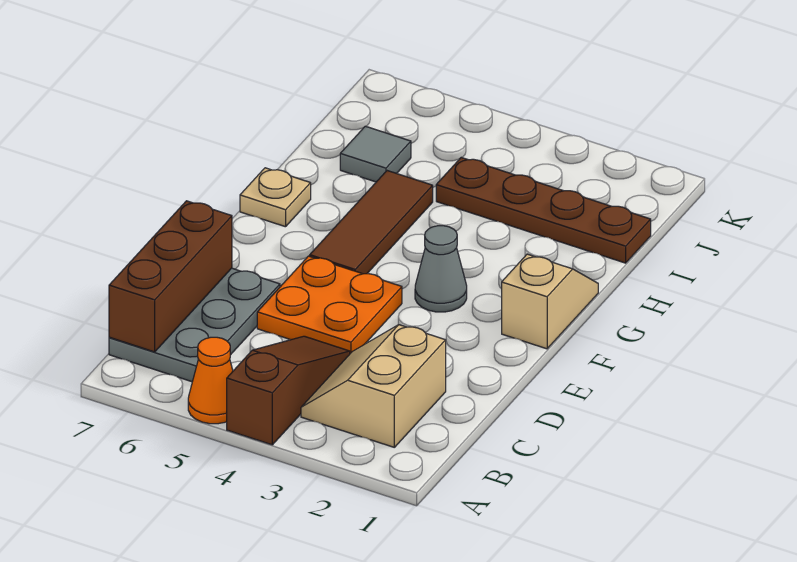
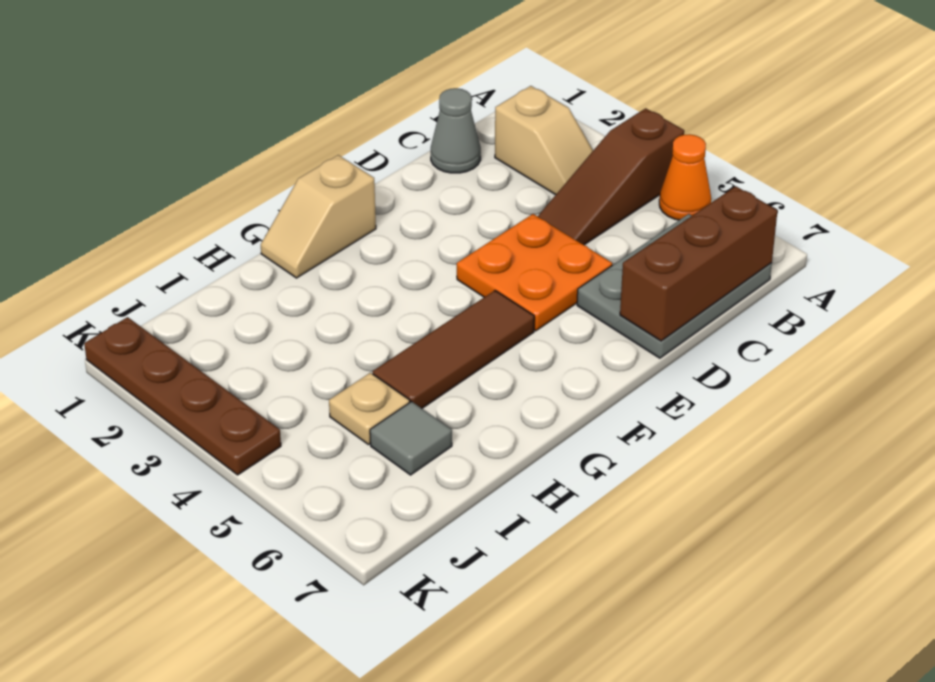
tan slope B2:C3 level 1 top 2 -> tan slope B2:B3 level 1 top 2
grey cone F3 level 1 -> grey cone C1 level 1
tan plate G7 level 1 -> tan plate I5 level 1
brown plate I1:I4 level 1 -> brown plate K1:K4 level 1

